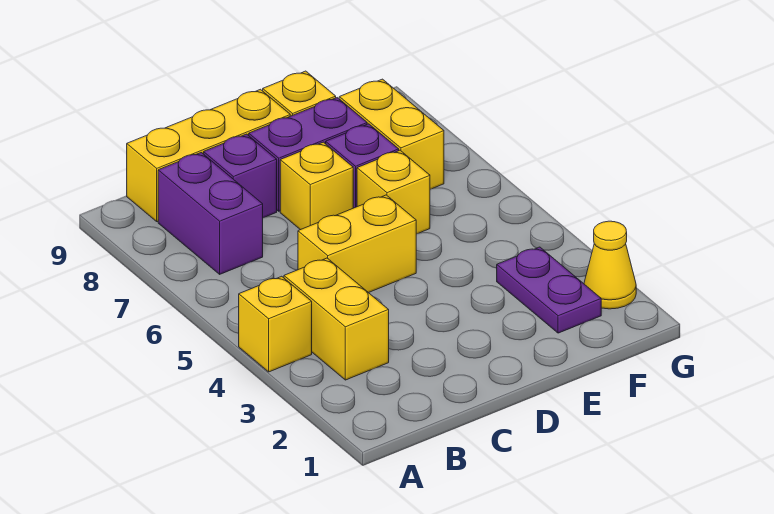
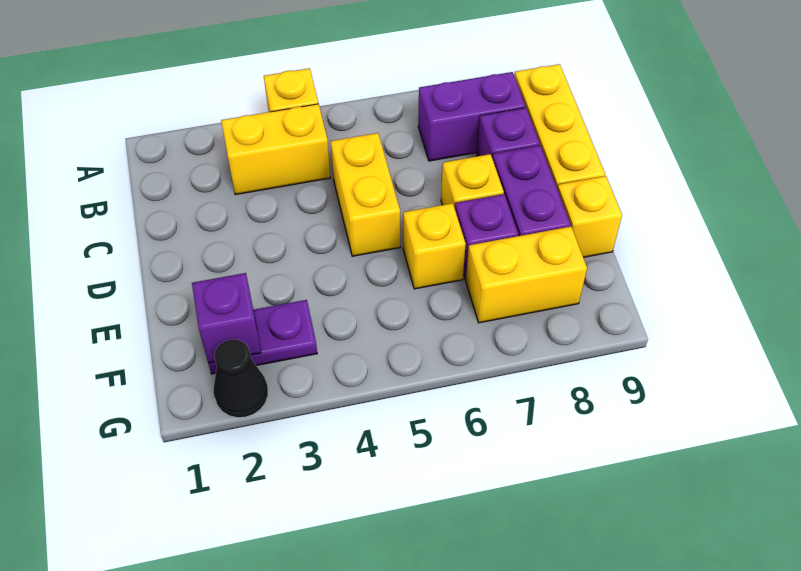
none -> purple brick F2 level 2
yellow cone G2 level 1 -> black cone G2 level 1

